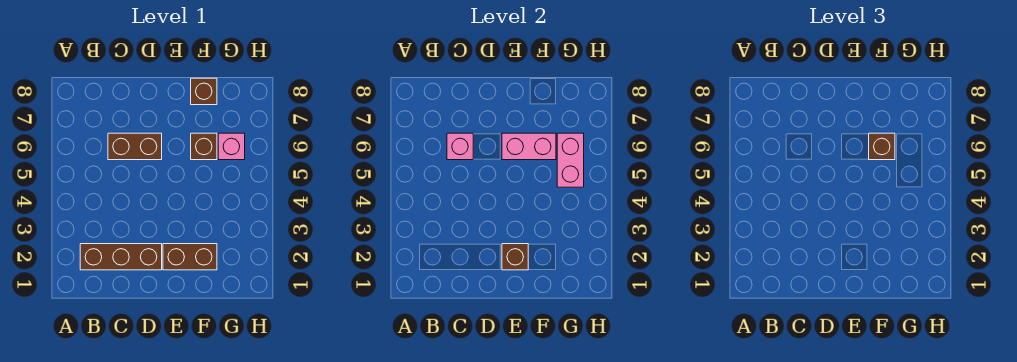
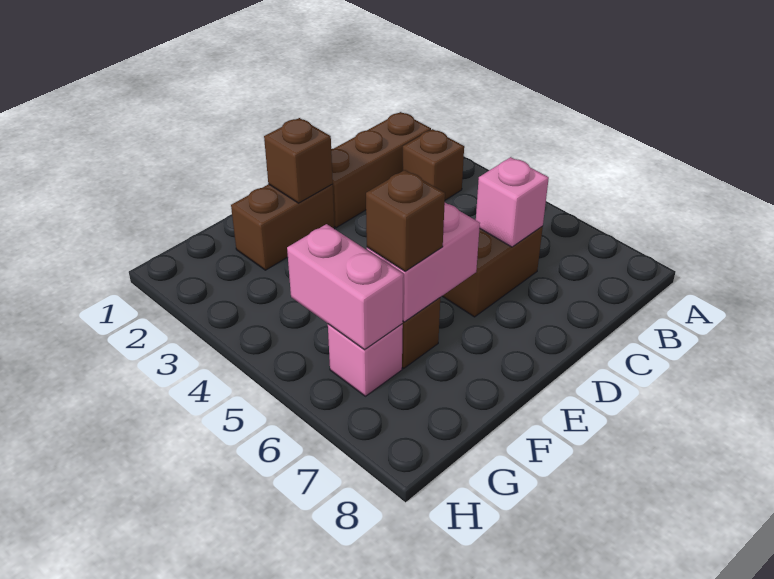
brown brick F8 level 1 -> brown brick B3 level 1

